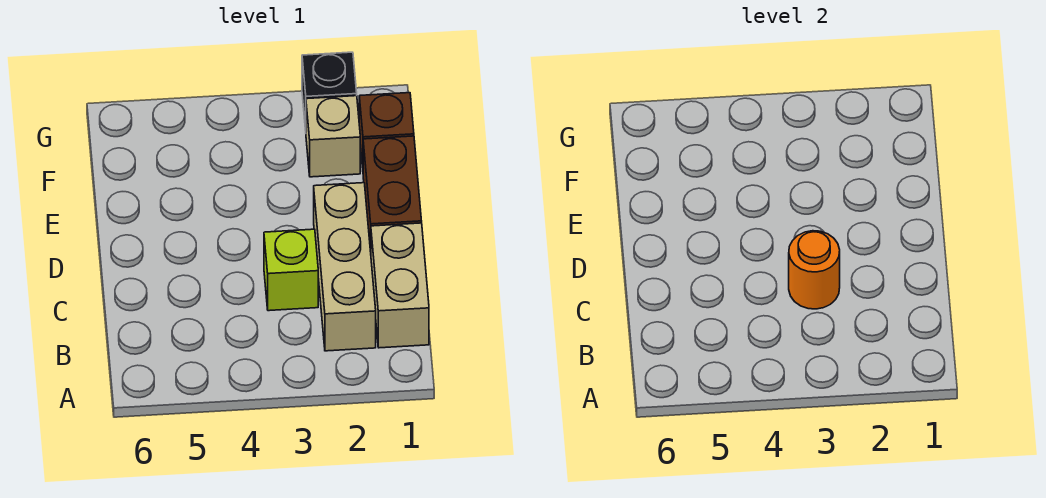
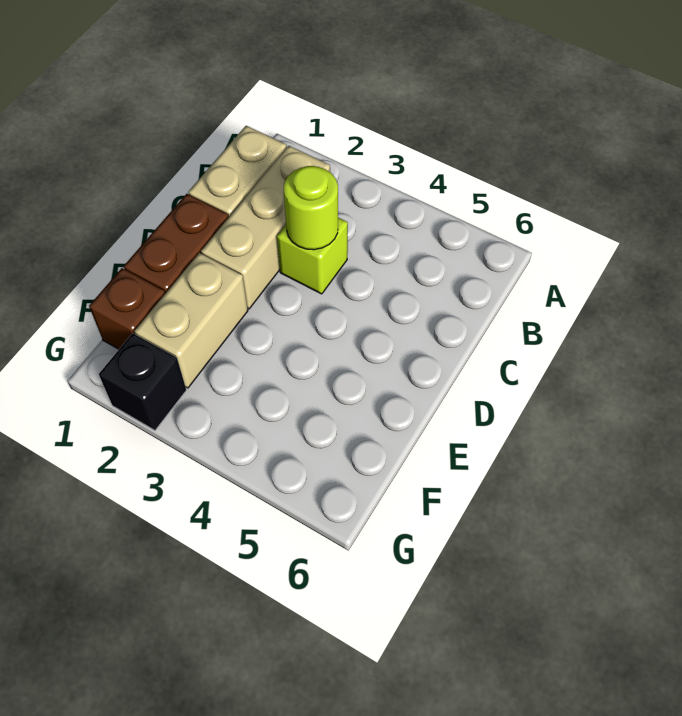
orange round brick C3 level 2 -> lime round brick C3 level 2
tan brick F2 level 1 -> tan brick E2:F2 level 1

